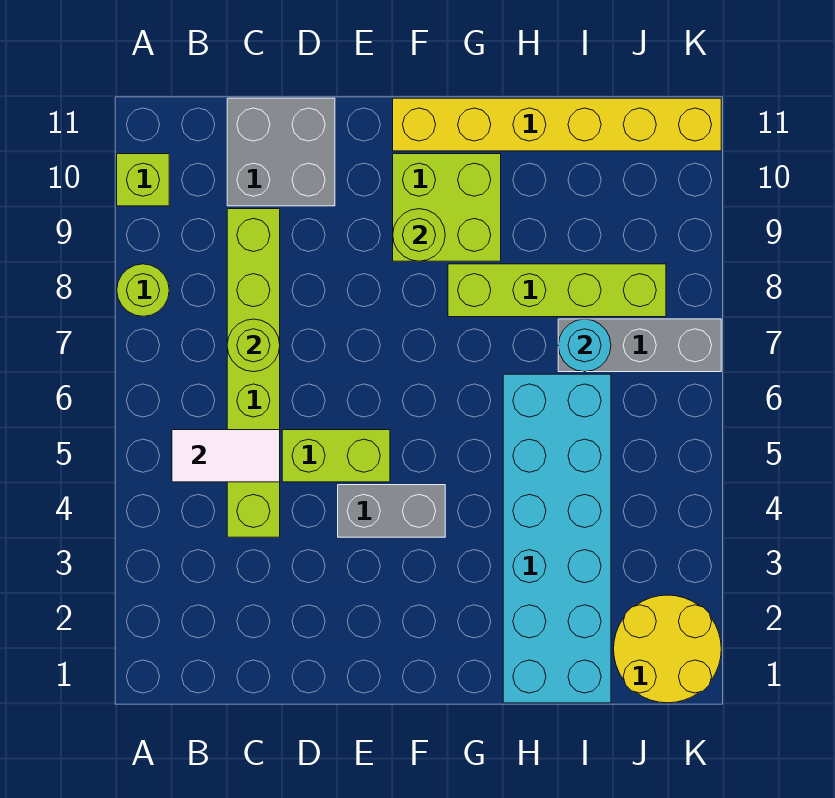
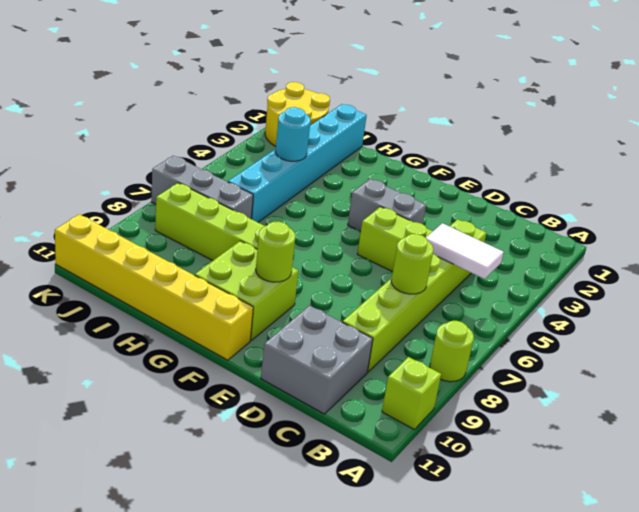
cyan brick H1:I6 level 1 -> cyan brick I1:I6 level 1
cyan round brick I7 level 2 -> cyan round brick I4 level 2

